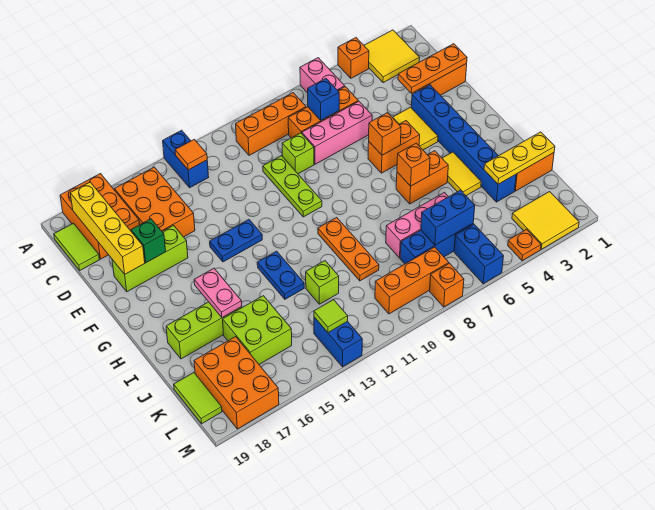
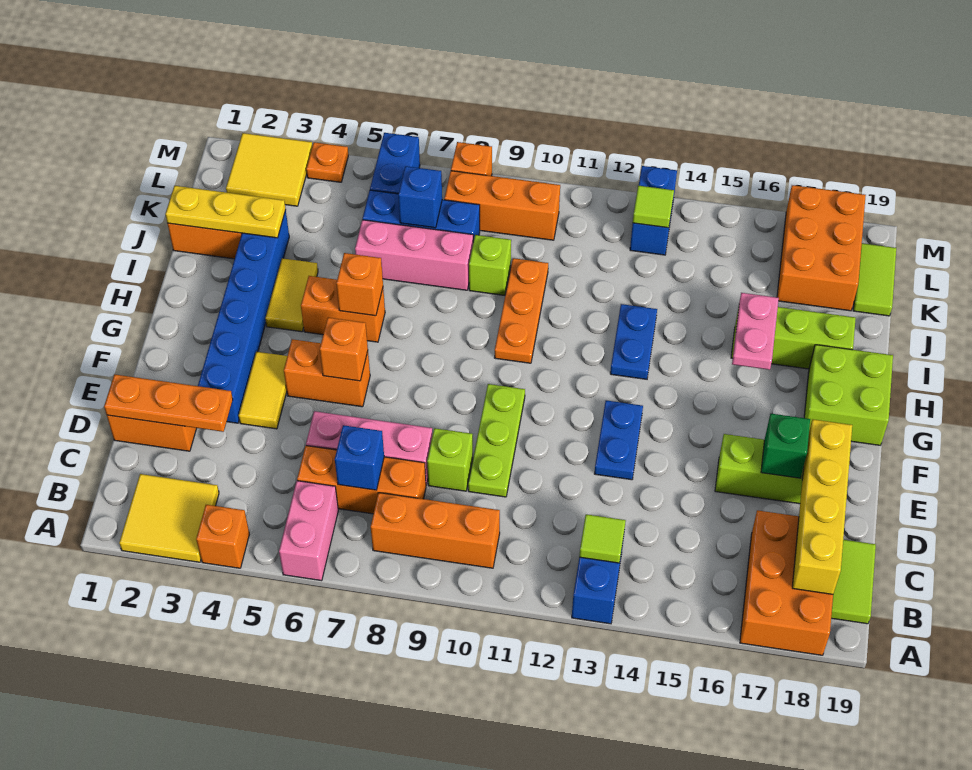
orange tile B13 level 2 -> lime tile B13 level 2
orange brick B15:D16 level 1 -> none
blue plate F13:F14 level 1 -> blue plate E13:F13 level 1
lime brick J12 level 1 -> lime brick J9 level 1
lime brick J15:K16 level 1 -> lime brick G18:H19 level 1
blue brick K6:K7 level 2 -> blue brick K7 level 2

